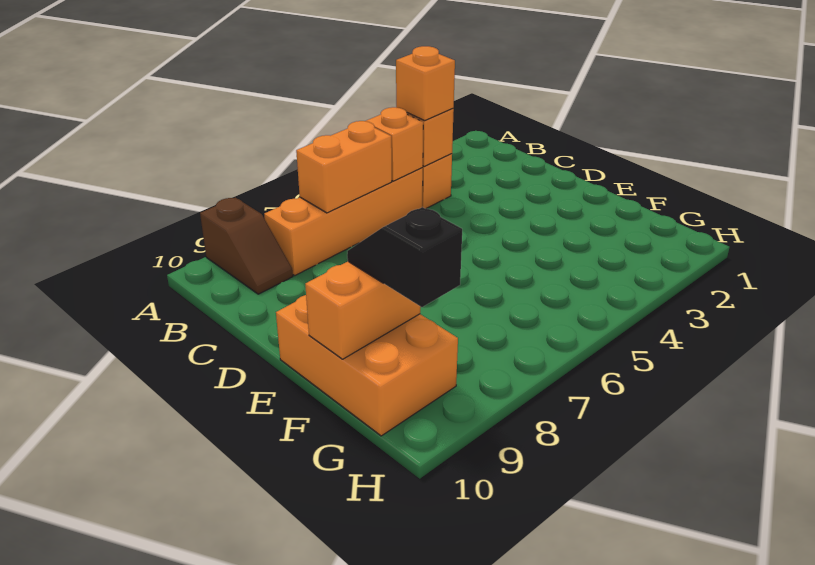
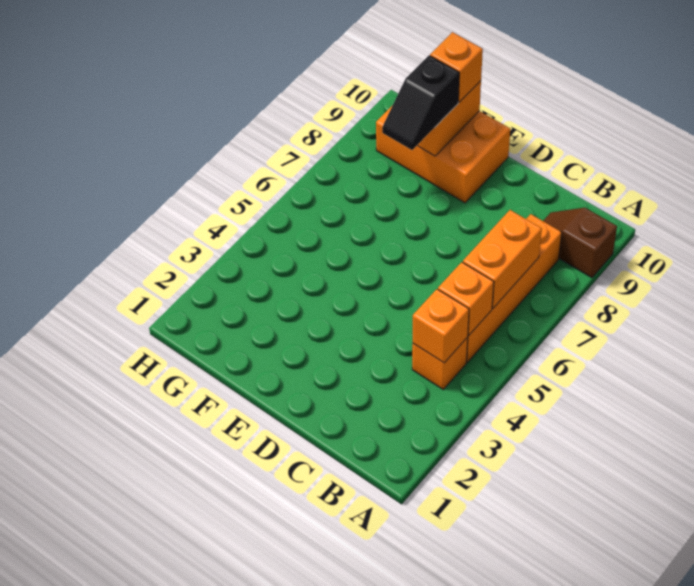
orange brick B4 level 3 -> orange brick F10 level 3
black slope F9:G9 level 3 top G -> black slope F8:F9 level 3 top 9

